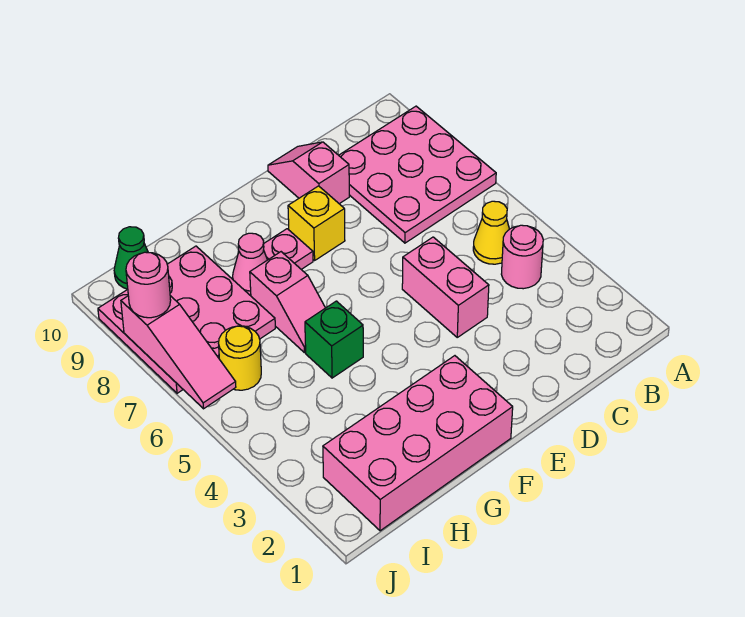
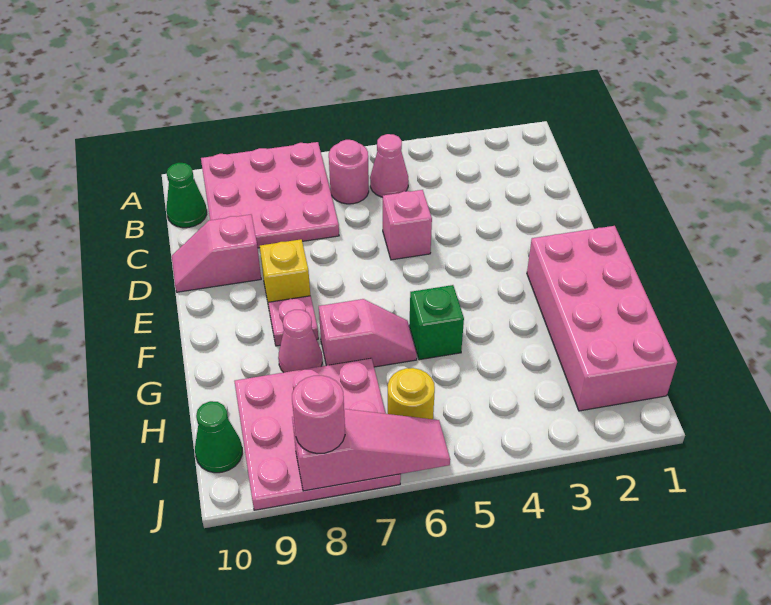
pink round brick B4 level 1 -> pink round brick B6 level 1
yellow cone B5 level 1 -> pink cone B5 level 1
none -> green cone B10 level 1
pink brick D4:D5 level 1 -> pink brick D5 level 1

